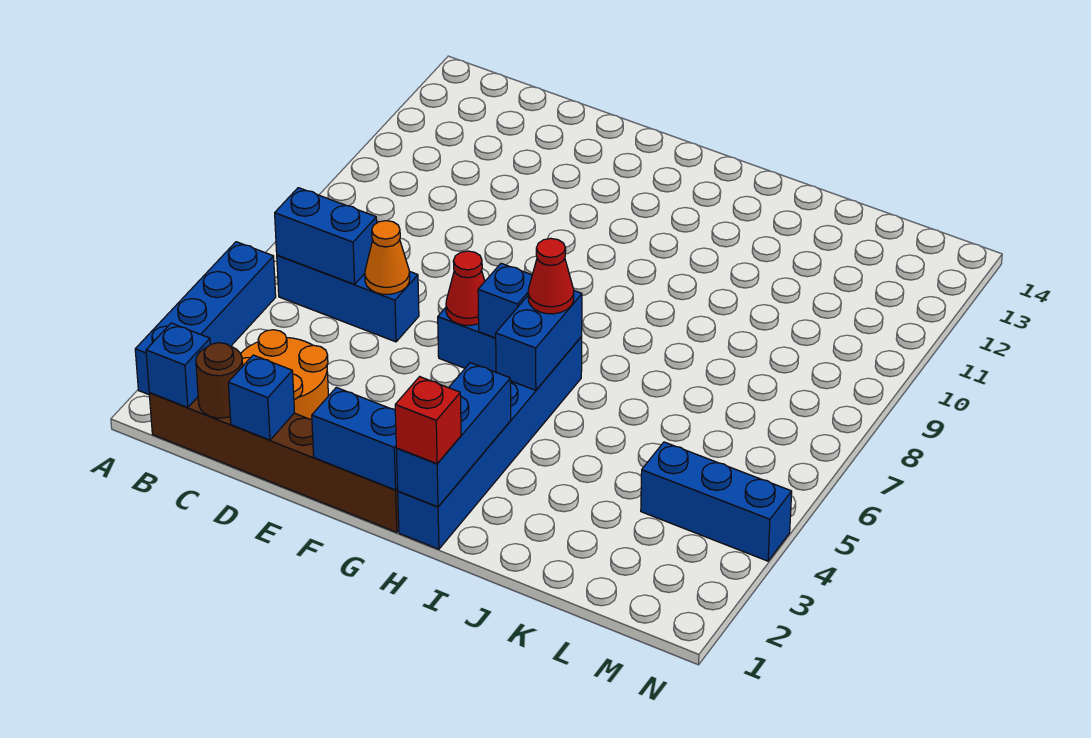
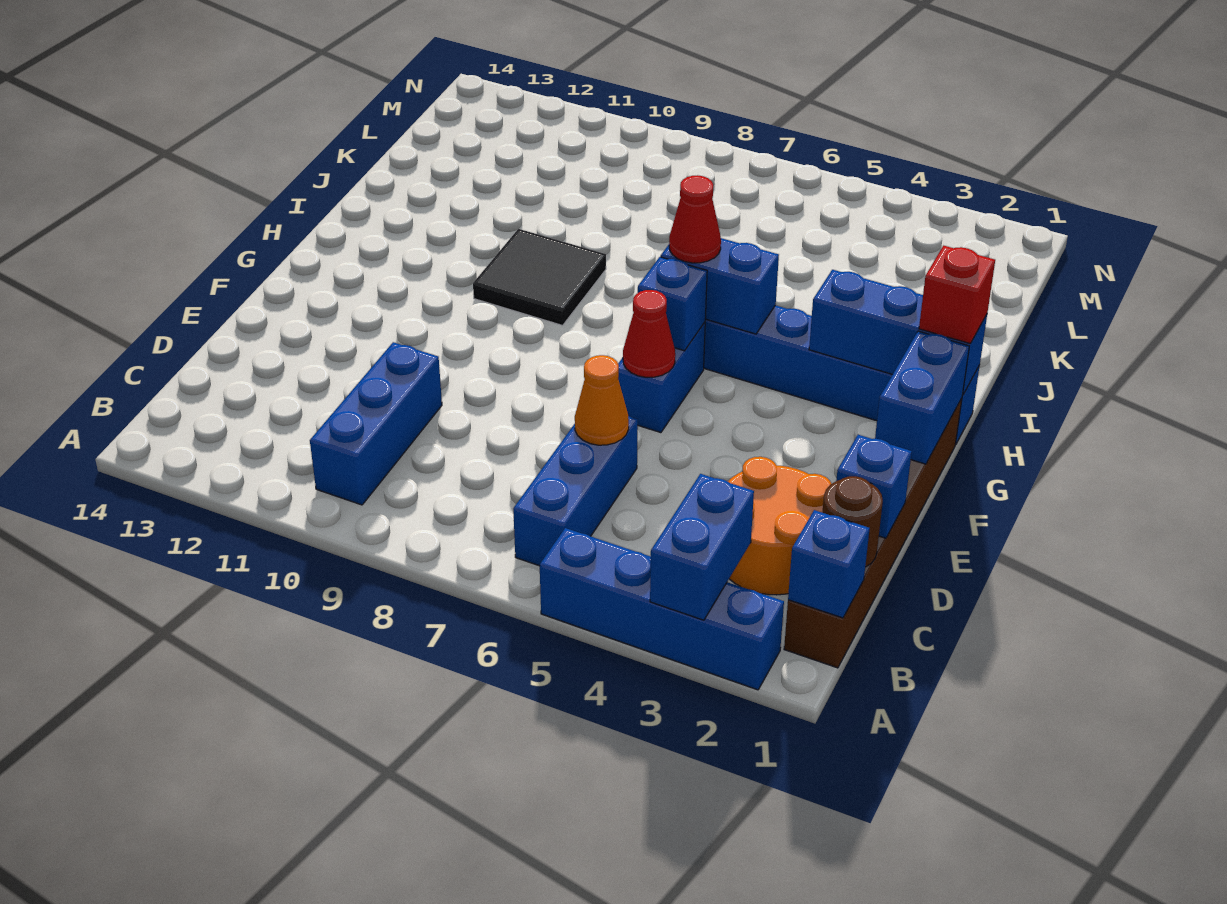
blue brick B6:C6 level 2 -> blue brick A3:B3 level 2
none -> black tile H9:I10 level 1
blue brick L4:N4 level 1 -> blue brick B10:D10 level 1

